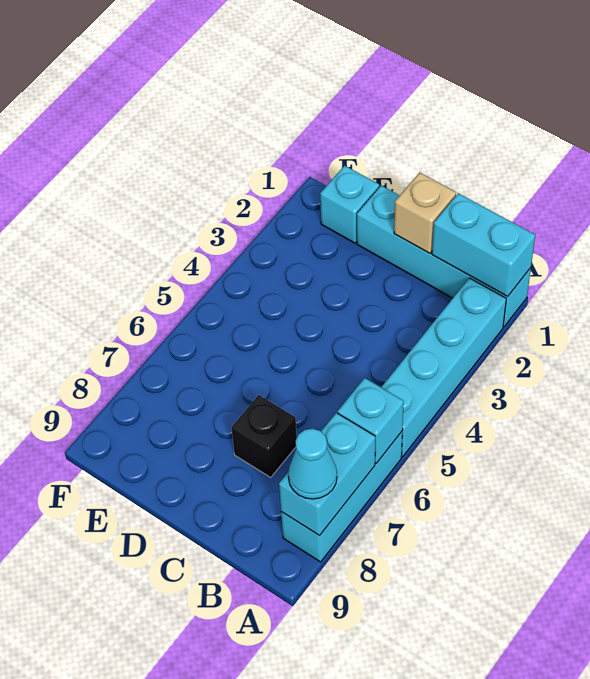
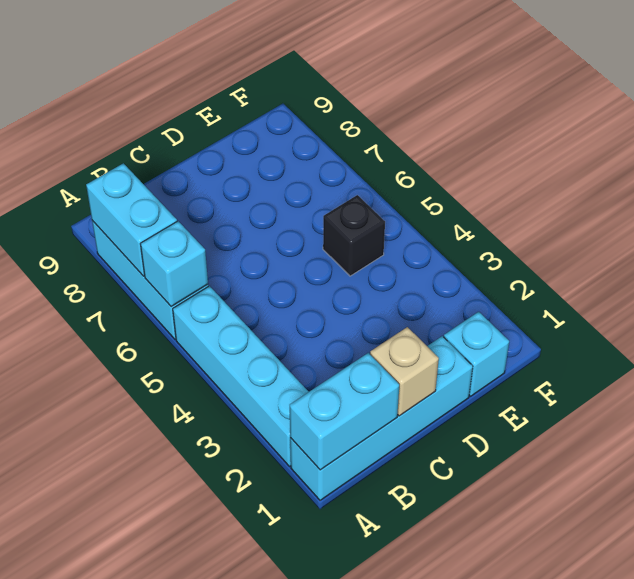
cyan cone A8 level 3 -> none
black brick C7 level 1 -> black brick E5 level 1

